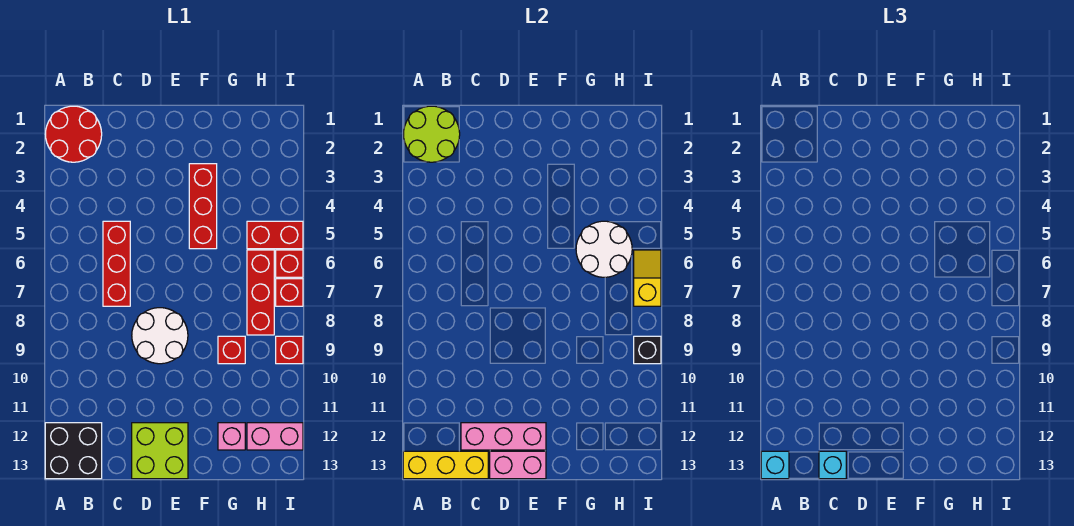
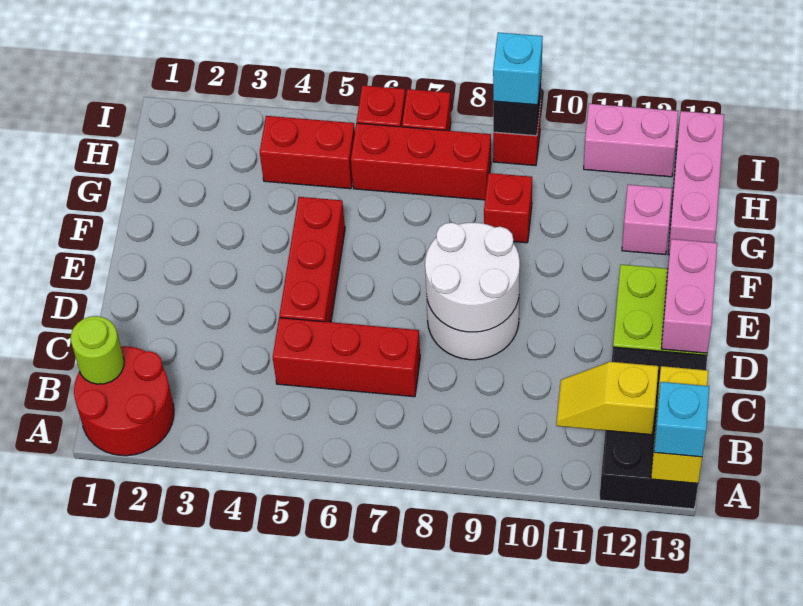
lime round brick A1:B2 level 2 -> lime round brick B1 level 2
black brick A12:B13 level 1 -> black brick A12:C13 level 1
yellow brick A13:C13 level 2 -> yellow brick A13:B13 level 2
pink brick C12:E12 level 2 -> pink brick G13:I13 level 1
cyan brick C13 level 3 -> cyan brick I9 level 3
red brick F3:F5 level 1 -> red brick D5:F5 level 1
white round brick G5:H6 level 2 -> white round brick D8:E9 level 2
red brick H5:I5 level 1 -> red brick H4:H5 level 1
pink brick H12:I12 level 1 -> pink brick I11:I12 level 1
yellow slope I6:I7 level 2 top 7 -> yellow slope B11:B12 level 2 top 12

